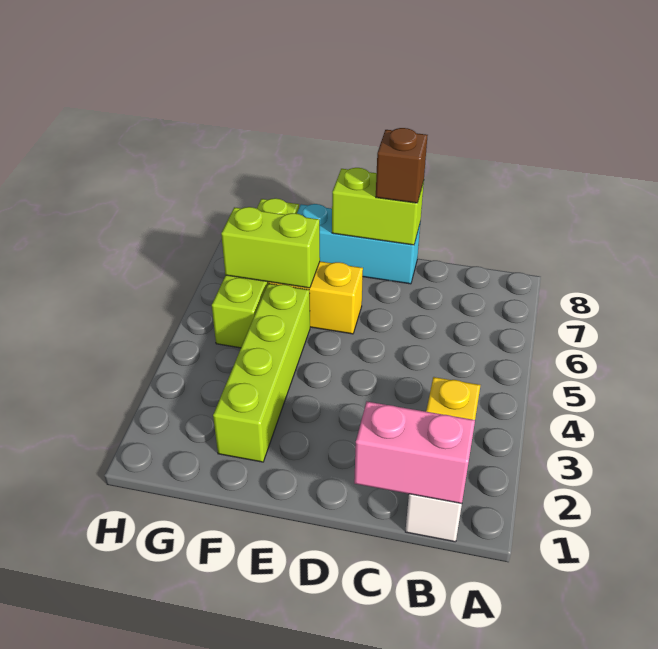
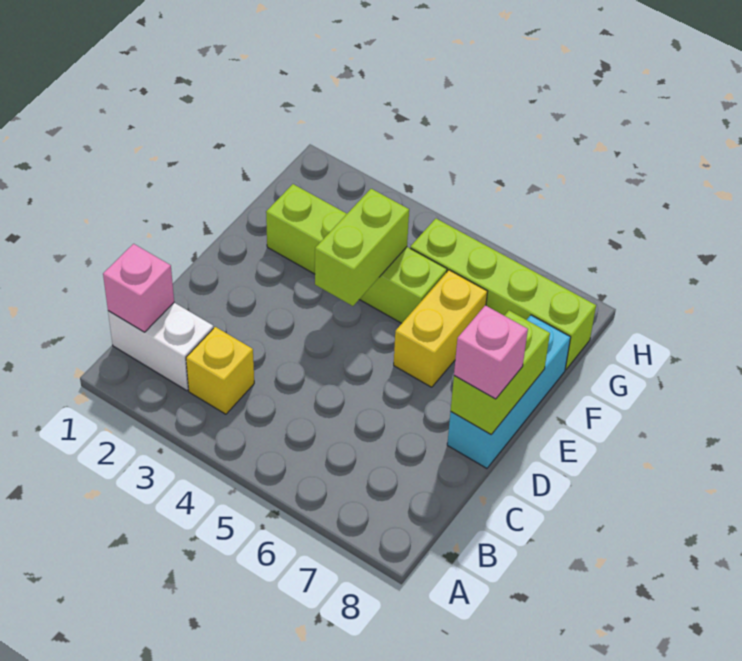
pink brick B1:C1 level 2 -> pink brick B1 level 2
brown brick D8 level 3 -> pink brick D8 level 3
lime brick F6:G6 level 2 -> lime brick E4:F4 level 2

